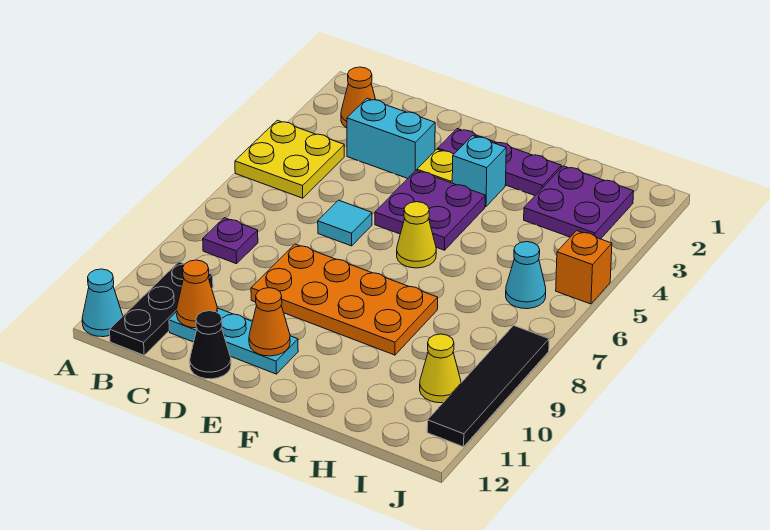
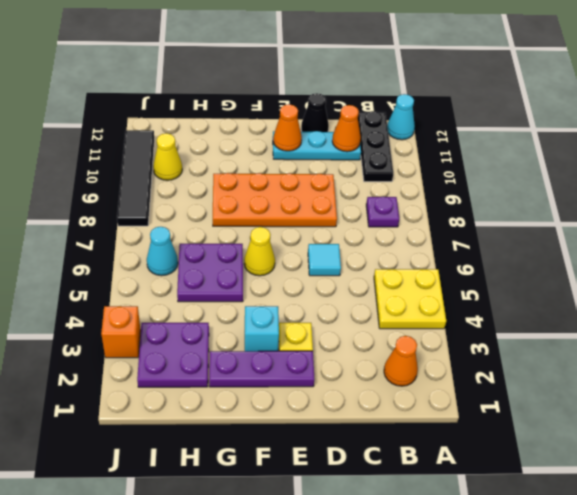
cyan brick C3:D3 level 1 -> none
purple plate E4:F5 level 1 -> purple plate G5:H6 level 1
orange brick J5 level 1 -> orange brick J3 level 1

